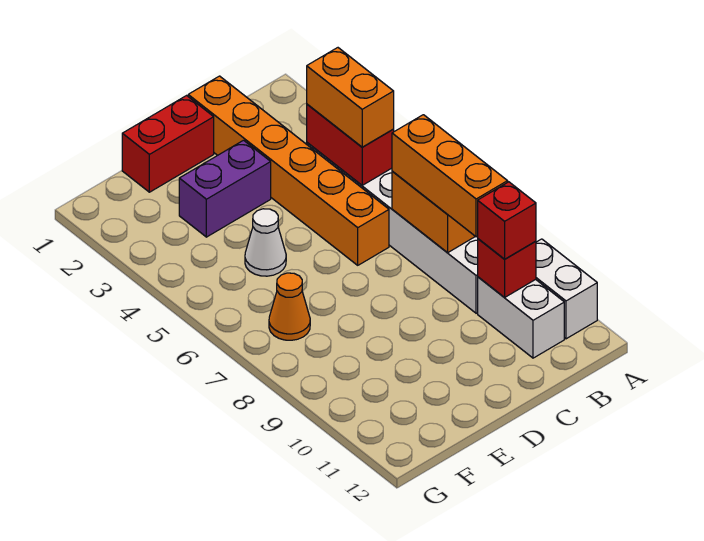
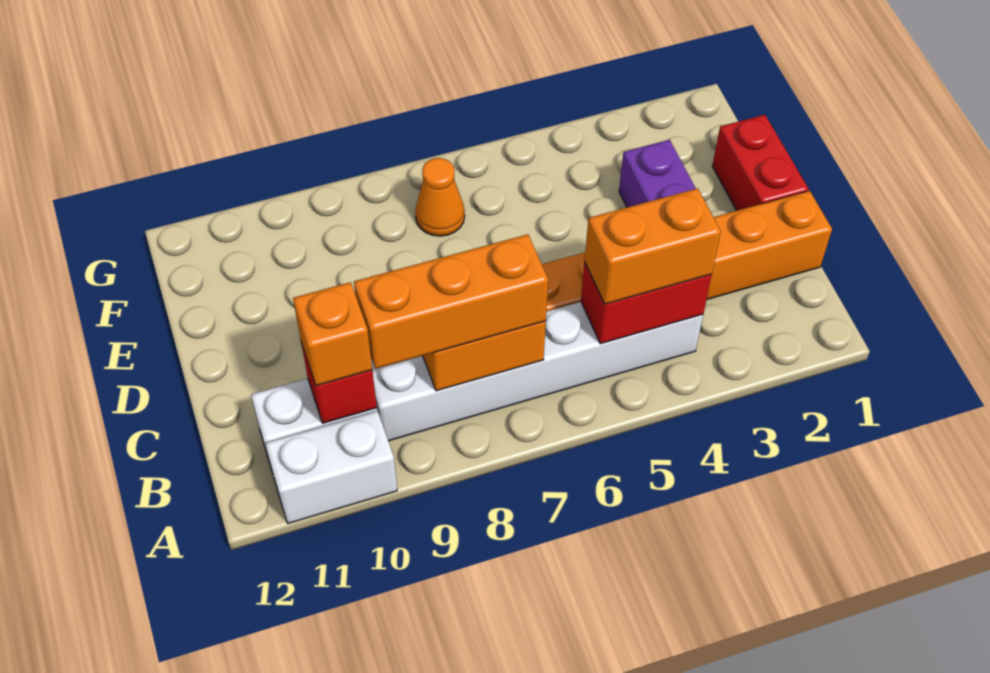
red brick B10 level 3 -> orange brick B10 level 3
white cone E5 level 1 -> none

